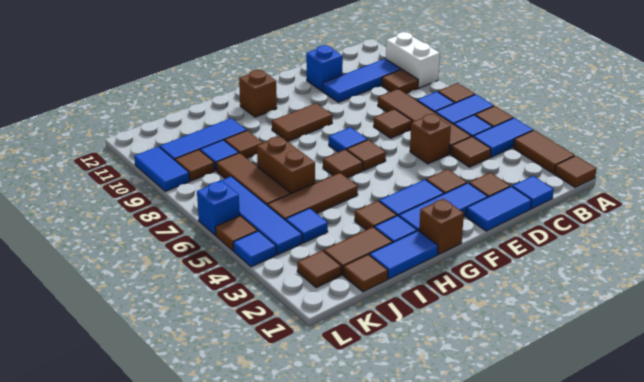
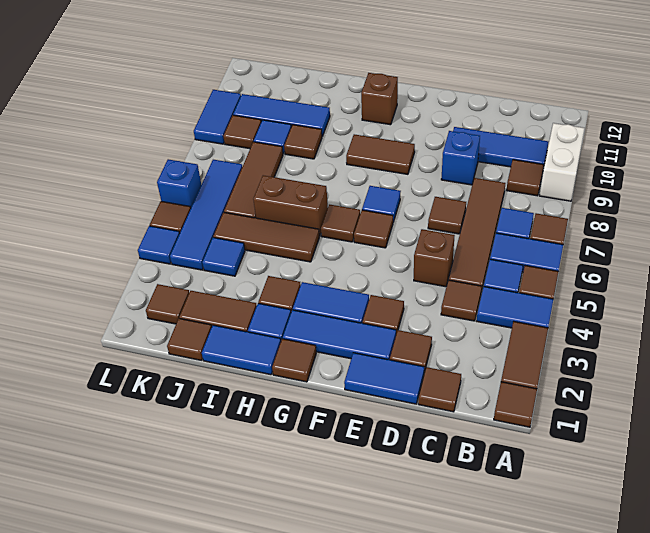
blue tile C1 level 1 -> brown tile C1 level 1
blue brick D11 level 1 -> blue brick D9 level 1
brown brick G1 level 1 -> brown tile G1 level 1
brown brick I6:I7 level 1 -> brown brick H6:I6 level 1

